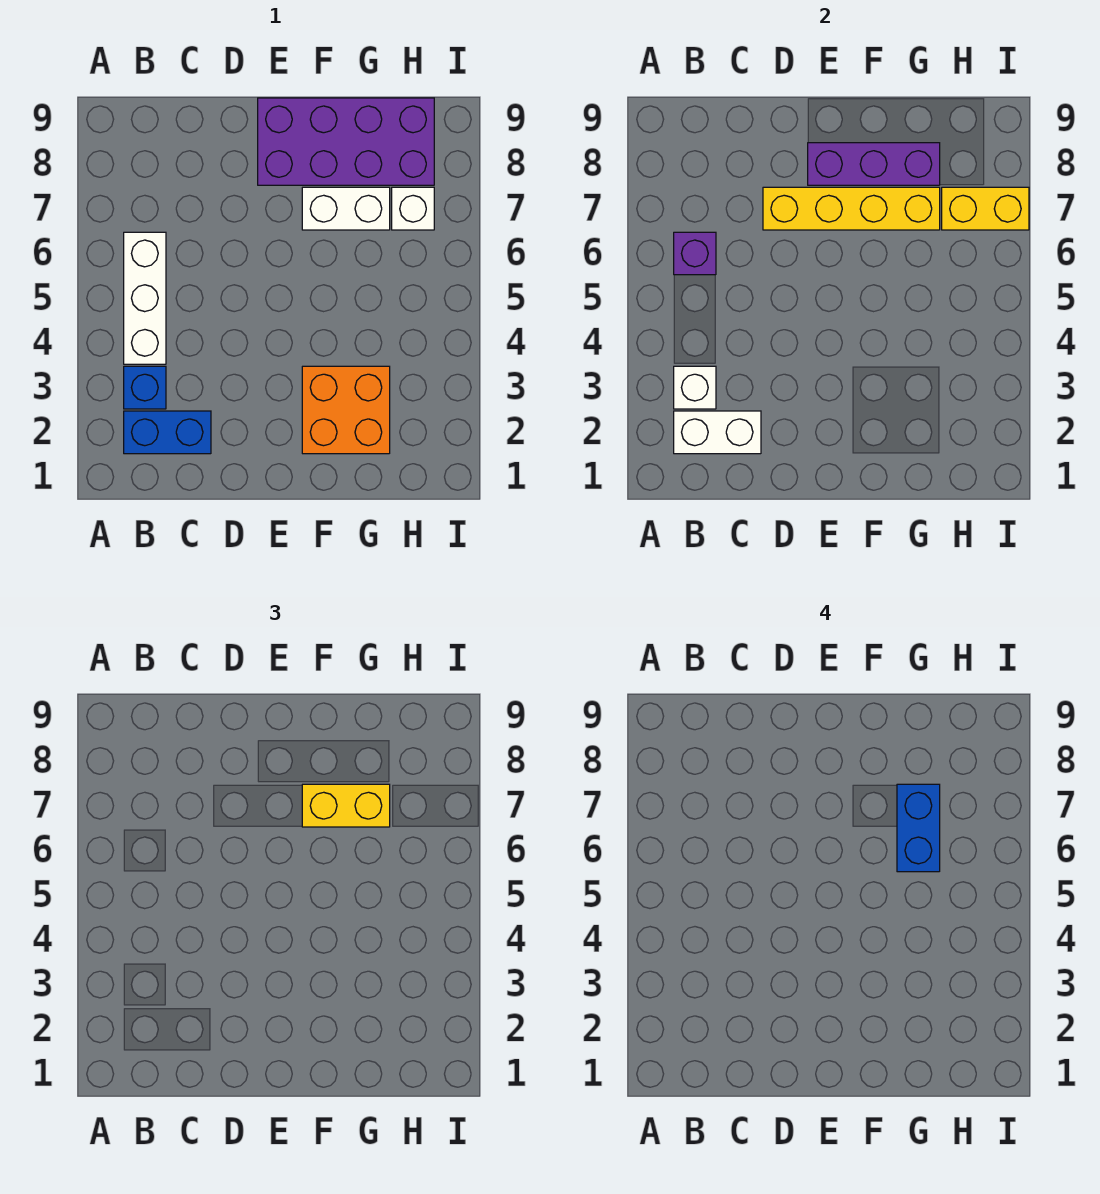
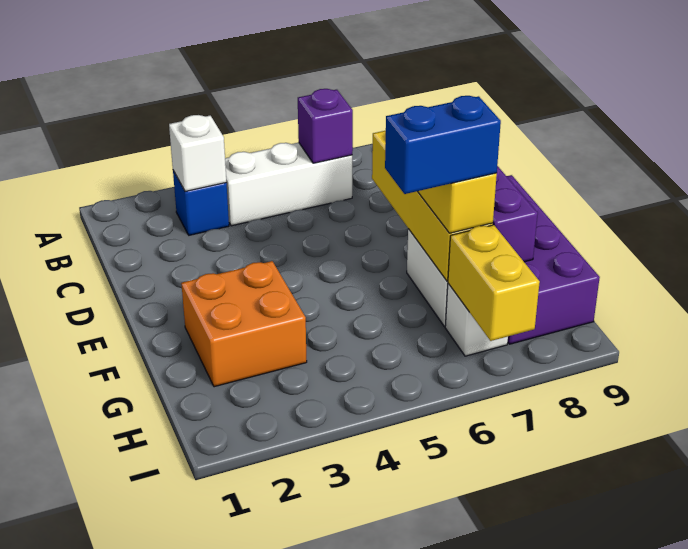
blue brick B2:C2 level 1 -> none
white brick B2:C2 level 2 -> none

